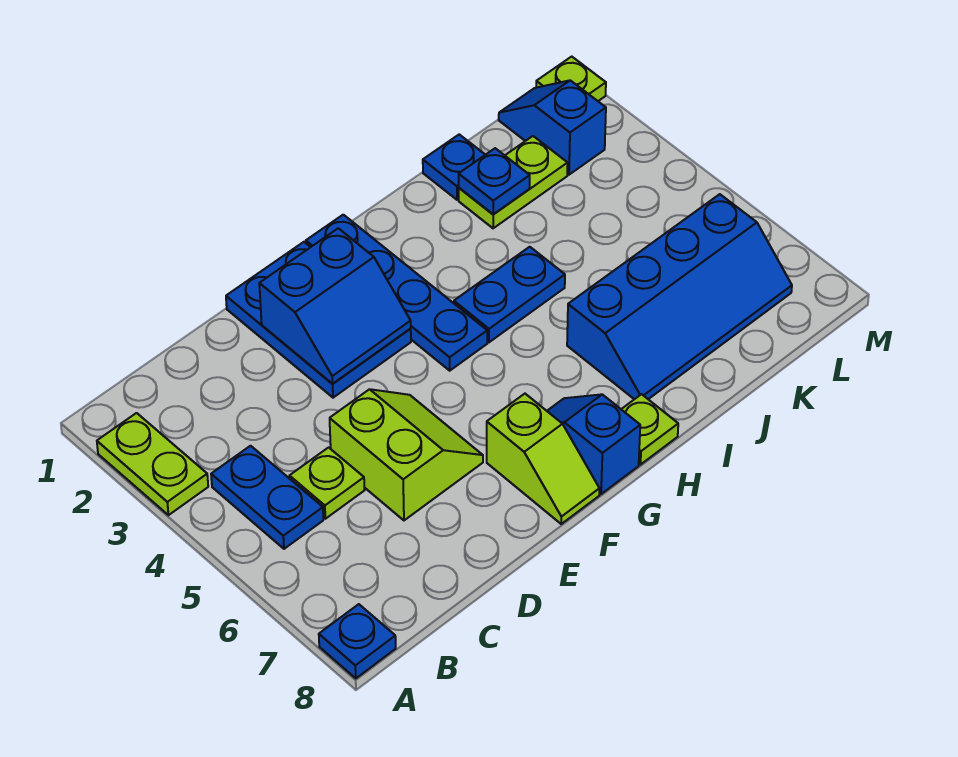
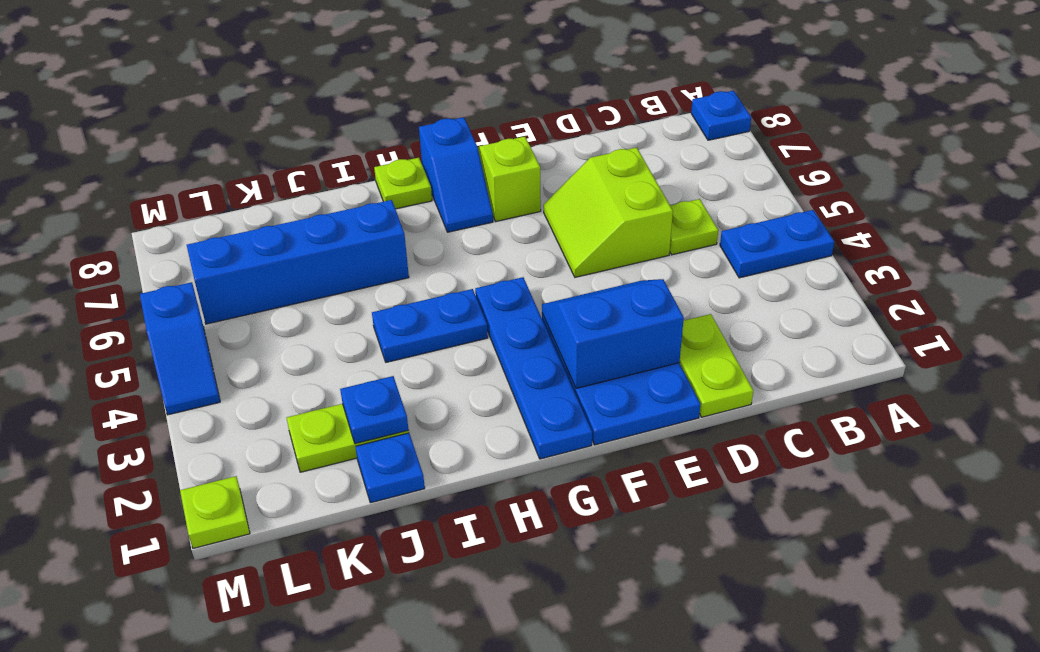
lime plate A2:A3 level 1 -> lime plate D1:D2 level 1
blue plate B4:B5 level 1 -> blue plate A4:B4 level 1
blue slope L1:L2 level 1 top 2 -> blue slope M4:M5 level 1 top 5

